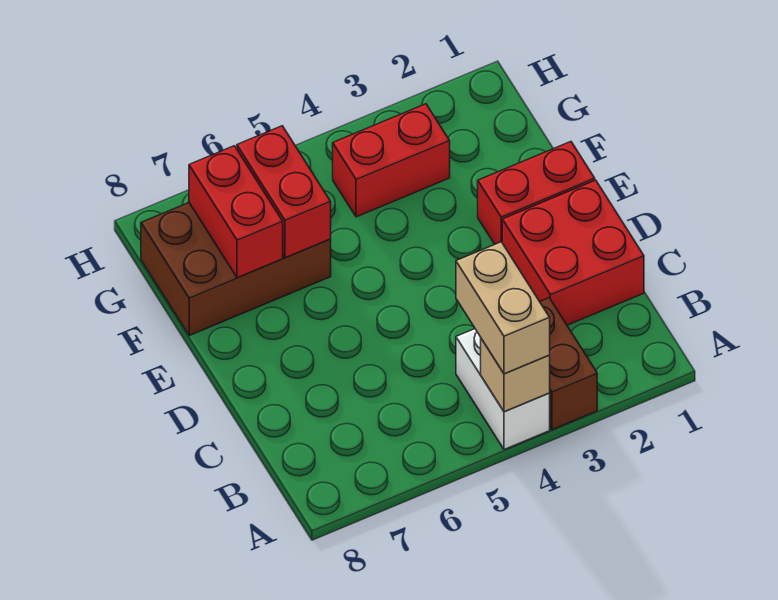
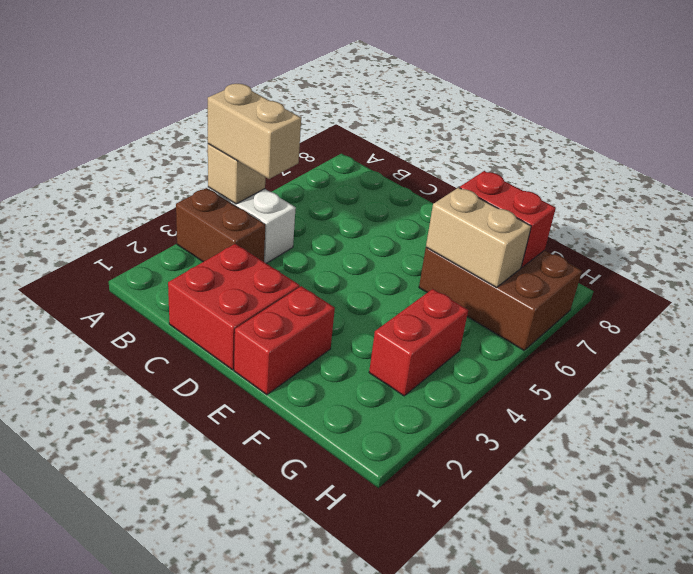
brown brick F6:G8 level 1 -> brown brick F6:H7 level 1
red brick F6:G6 level 2 -> tan brick F6:G6 level 2

